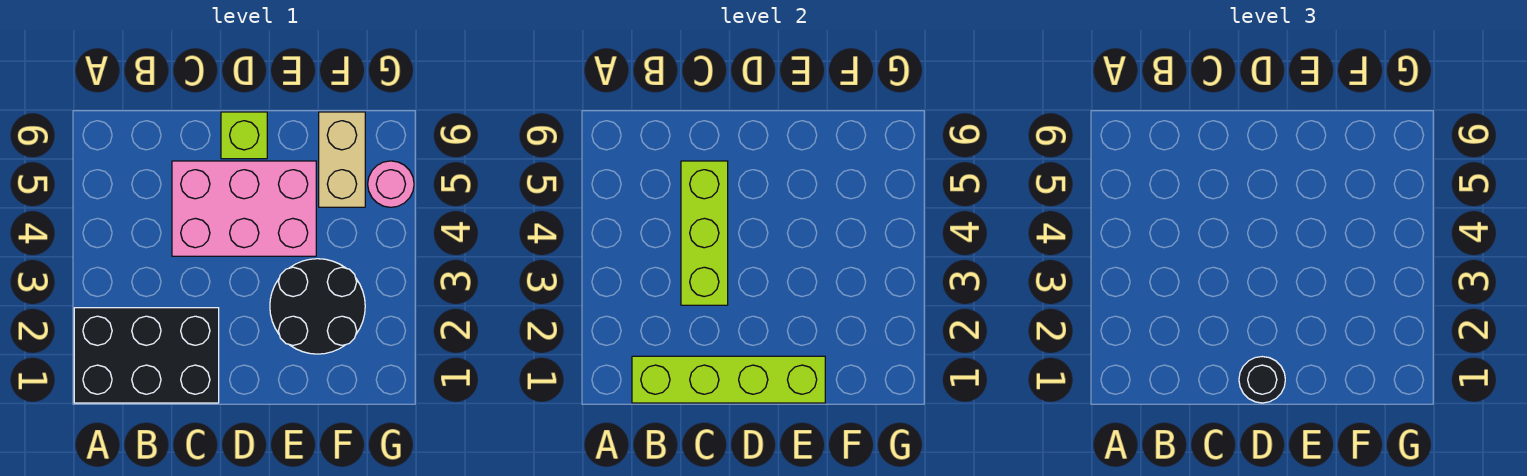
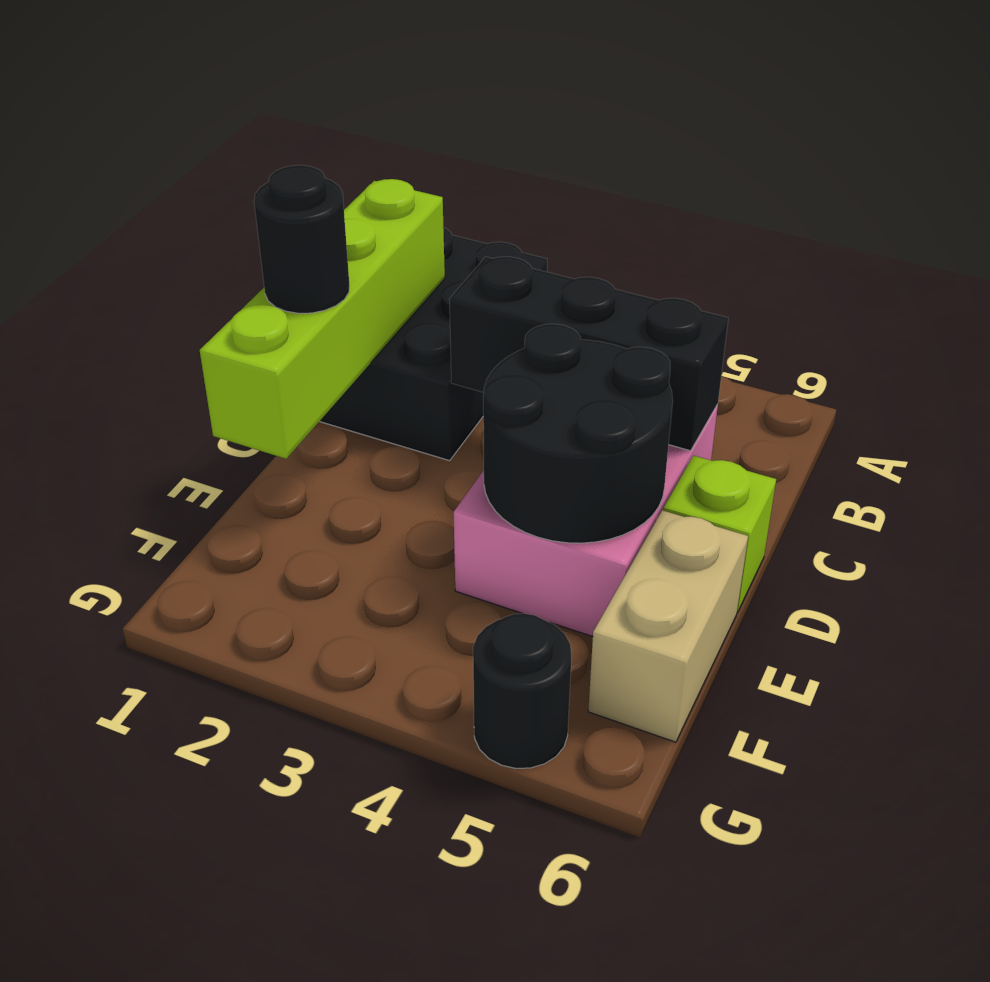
lime brick C3:C5 level 2 -> black brick C3:C5 level 2
black round brick E2:F3 level 1 -> black round brick D4:E5 level 2
tan brick F5:F6 level 1 -> tan brick E6:F6 level 1
pink round brick G5 level 1 -> black round brick G5 level 1

